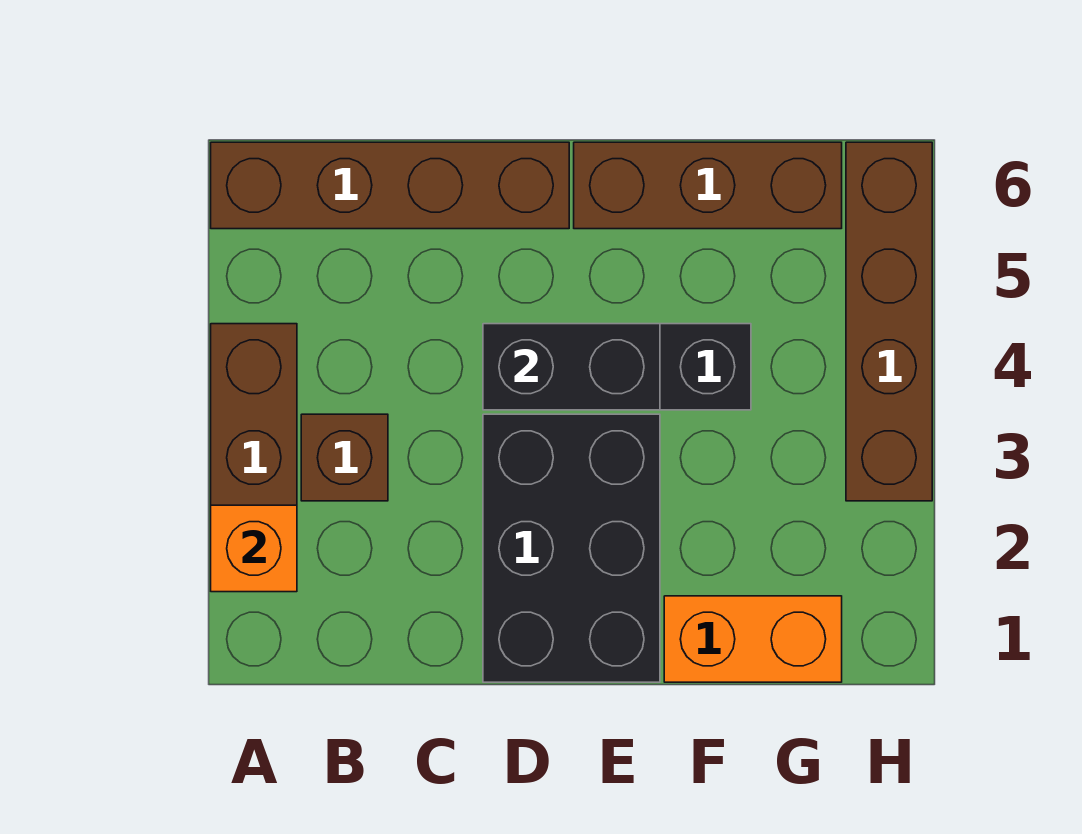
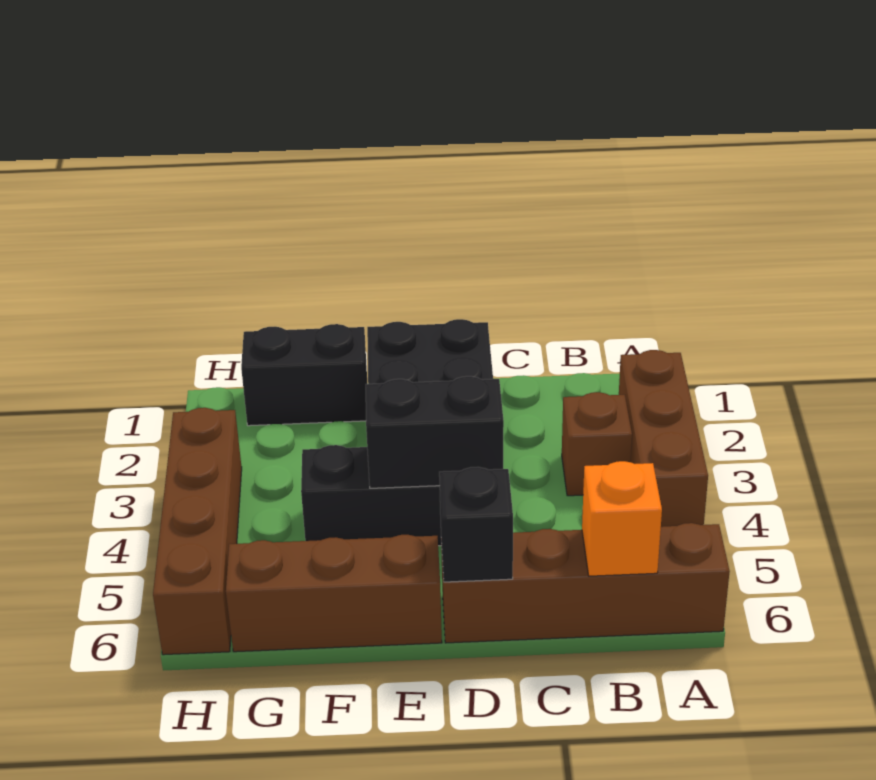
orange brick A2 level 2 -> orange brick B6 level 2
none -> black brick D6 level 2
orange brick F1:G1 level 1 -> black brick F1:G1 level 1

